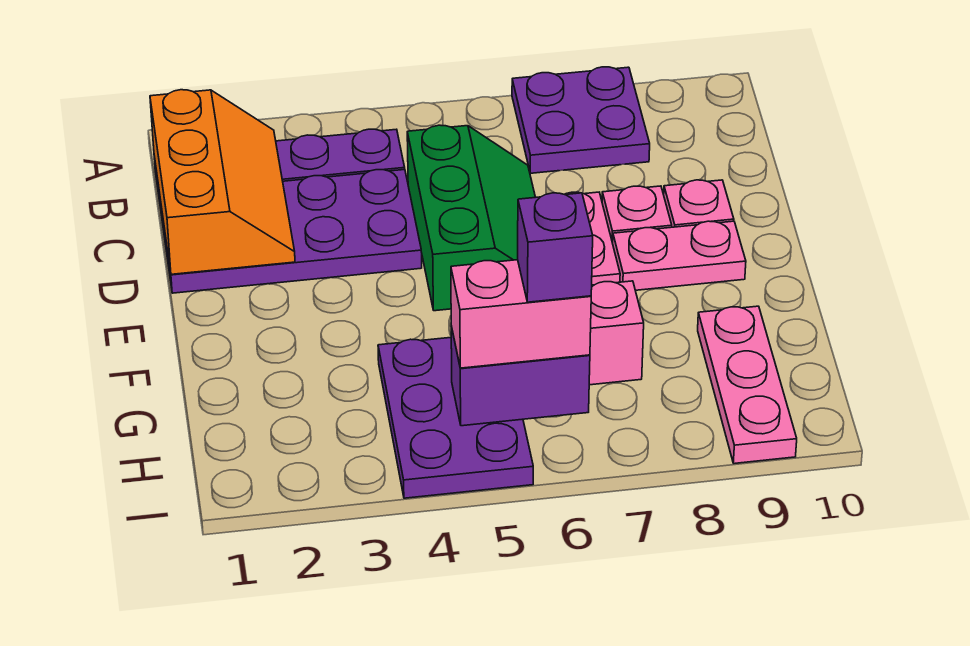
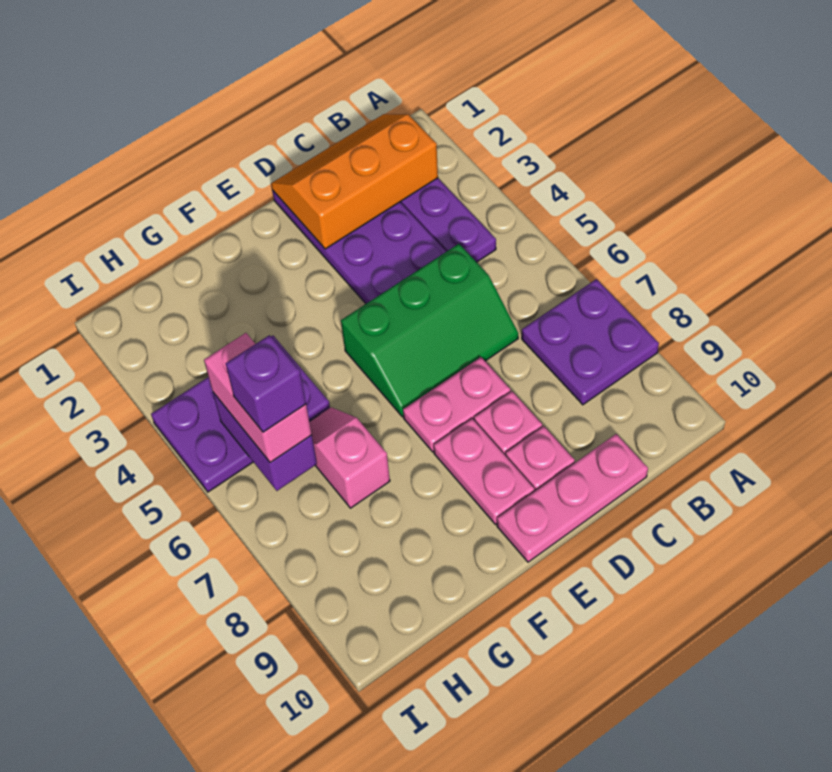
orange slope B1:D2 level 2 top 1 -> orange slope B1:D2 level 2 top 2
pink plate G9:I9 level 1 -> pink plate C10:E10 level 1

